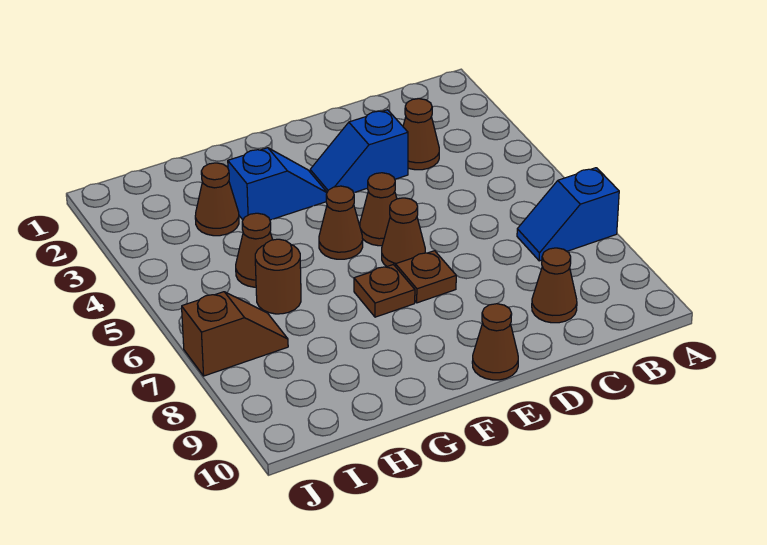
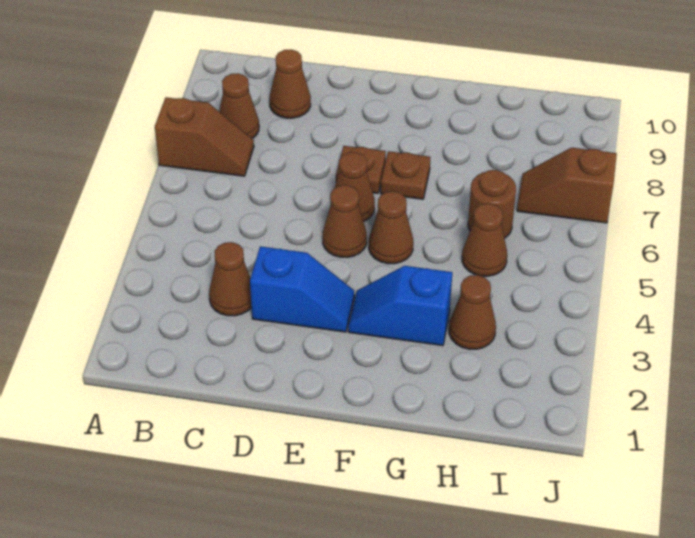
blue slope A7:B7 level 1 top A -> brown slope A7:B7 level 1 top A
brown cone E10 level 1 -> brown cone B8 level 1

